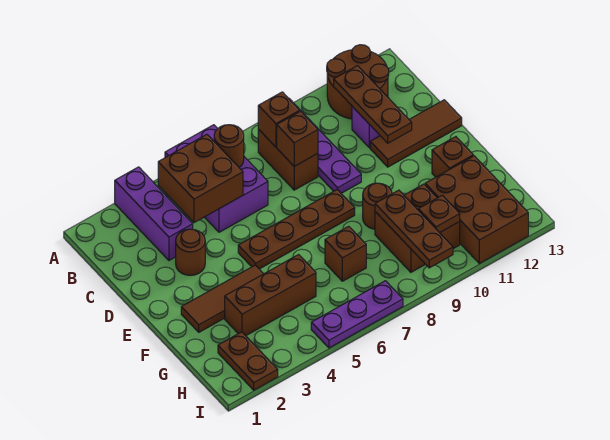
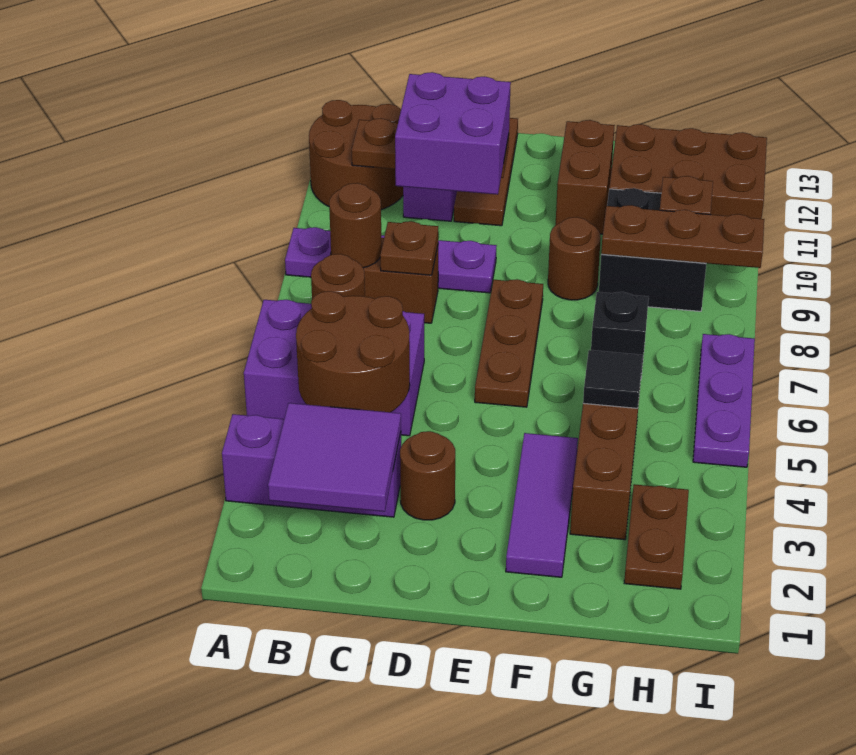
none -> purple tile B2:C3 level 2
brown brick B4:C5 level 2 -> brown round brick B4:C5 level 2
brown brick B8 level 2 -> brown round brick B8 level 2
brown brick C8 level 2 -> brown plate C8 level 2
none -> purple brick C10:D11 level 3
brown plate E5:E8 level 1 -> brown plate E6:E8 level 1
brown tile F2:F4 level 1 -> purple tile F2:F4 level 1
brown brick F12 level 1 -> brown brick F11:F12 level 1
none -> black tile G5 level 2
brown brick G7 level 1 -> black brick G7 level 1
brown brick G9:H10 level 1 -> black brick G9:H10 level 1
brown plate H2:I2 level 1 -> brown plate H2:H3 level 1

